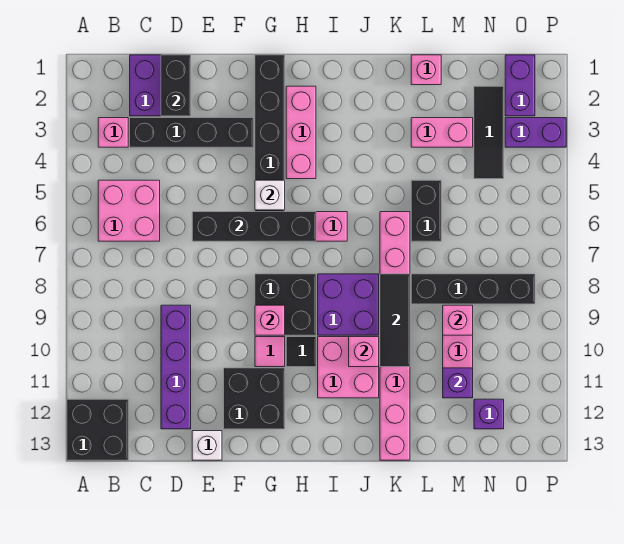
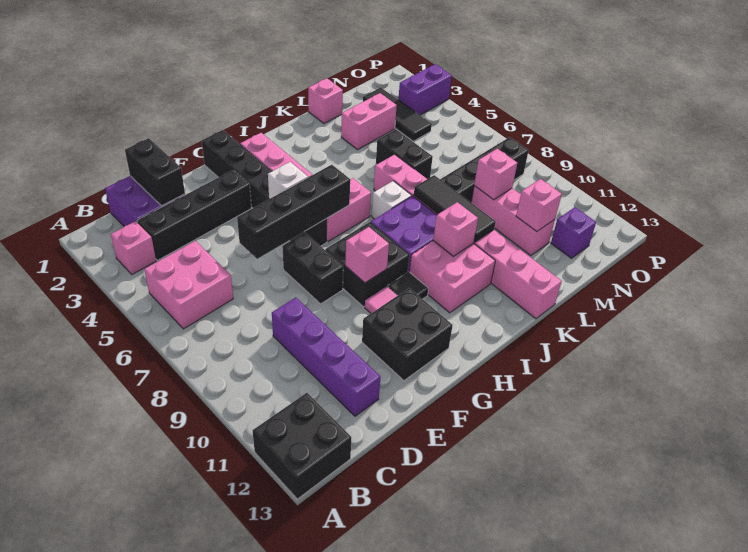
white brick E13 level 1 -> white brick J7 level 1
none -> black brick F7:F8 level 1
purple brick M11 level 2 -> pink brick M11 level 2
purple brick O1:O2 level 1 -> none

